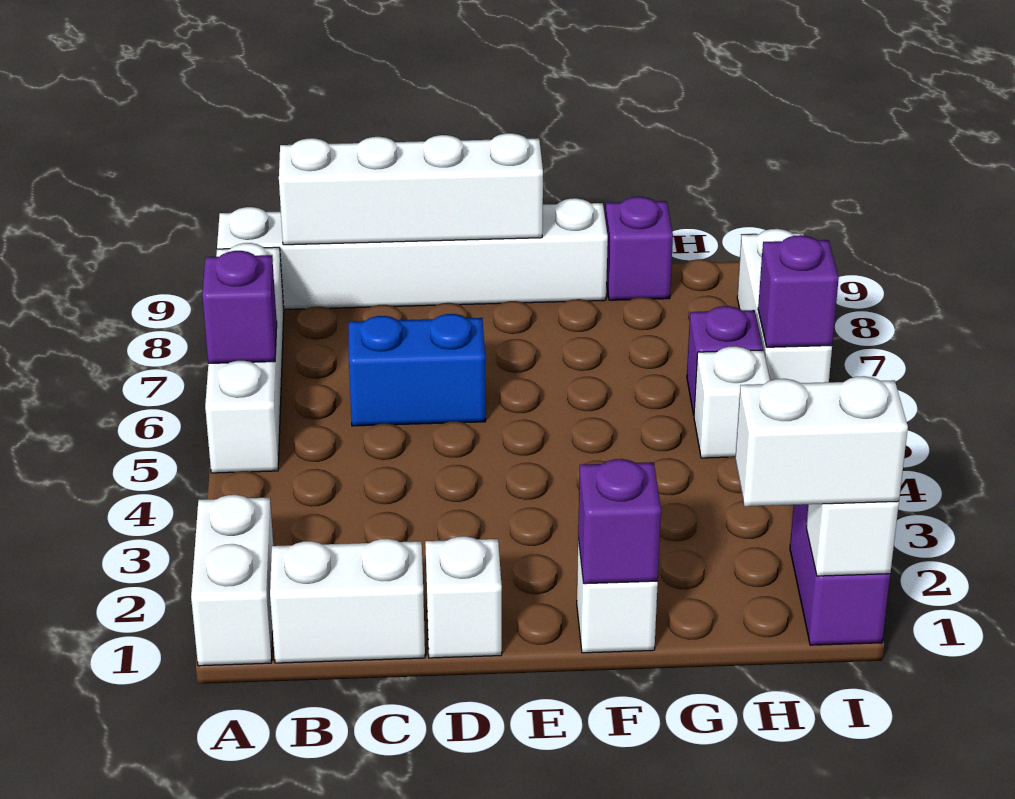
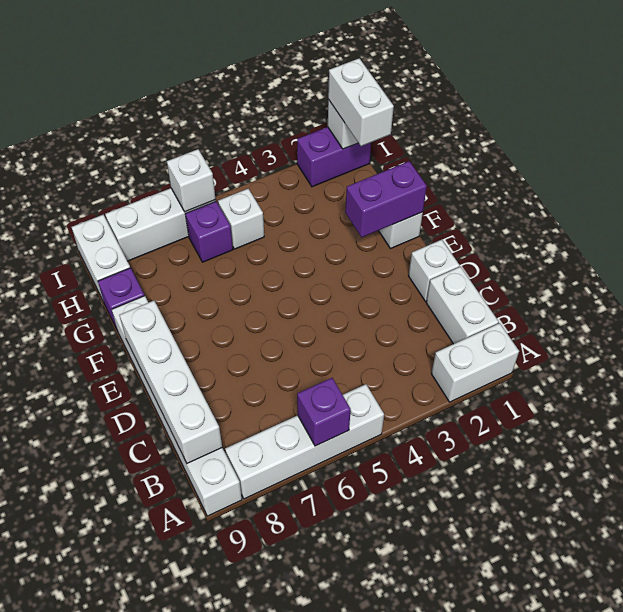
blue brick C6:D6 level 1 -> none
purple brick F1 level 2 -> purple brick F1:F2 level 2
none -> white brick H9:I9 level 1
purple brick I6 level 2 -> white brick I6 level 2

